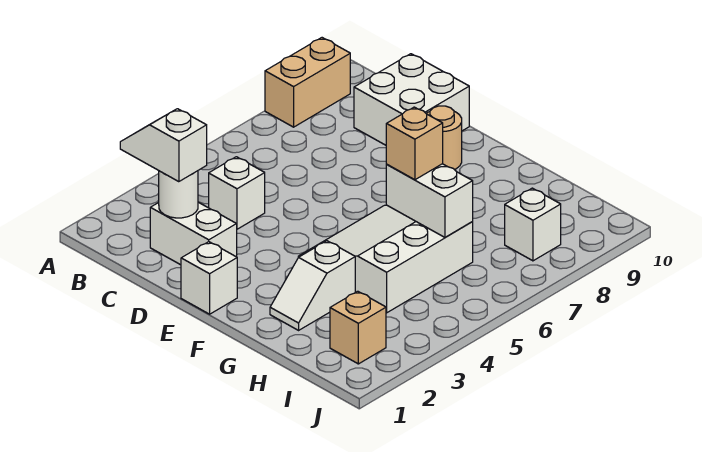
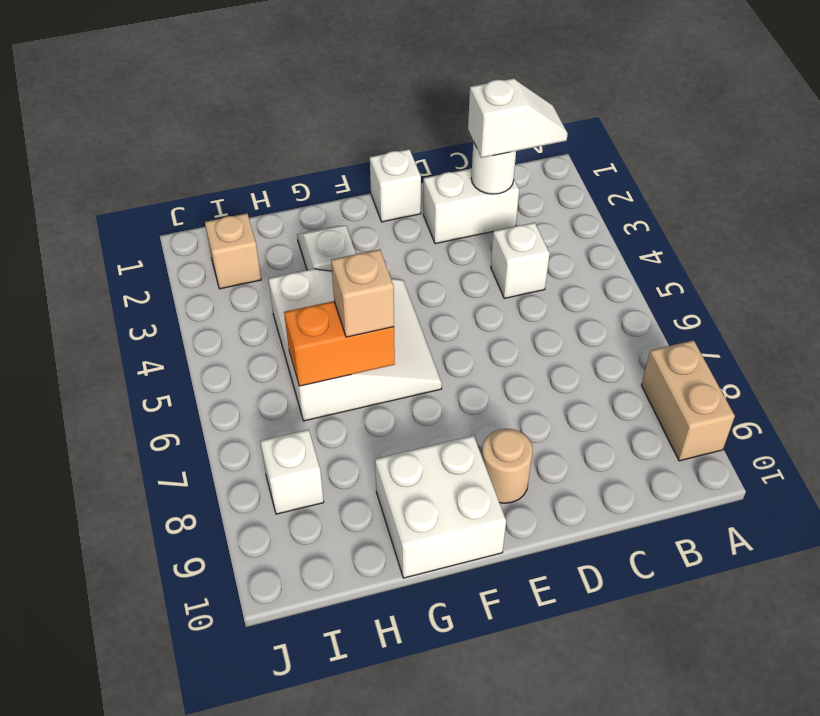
white brick C9:D10 level 1 -> white brick F9:G10 level 1
white brick G6:H6 level 2 -> orange brick G6:H6 level 2

